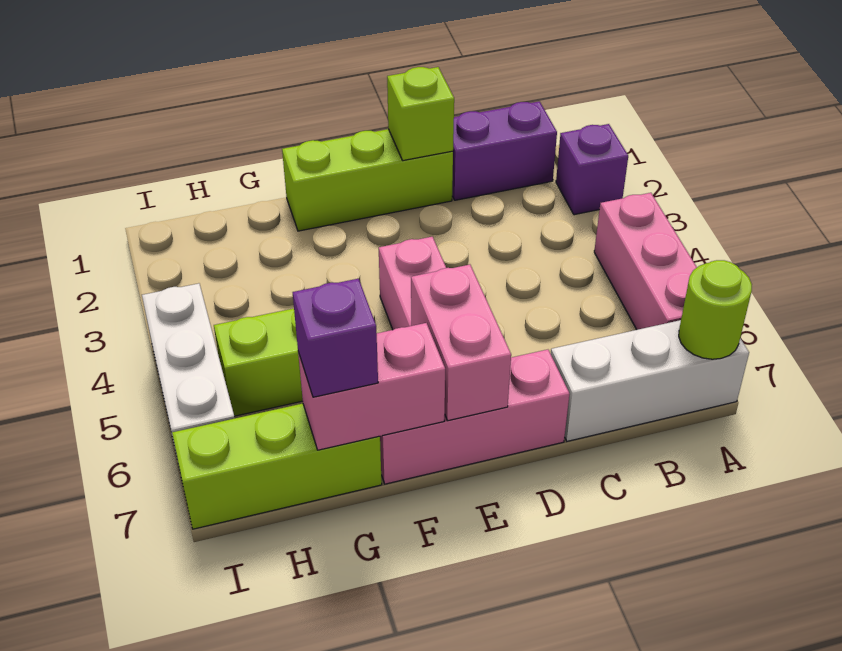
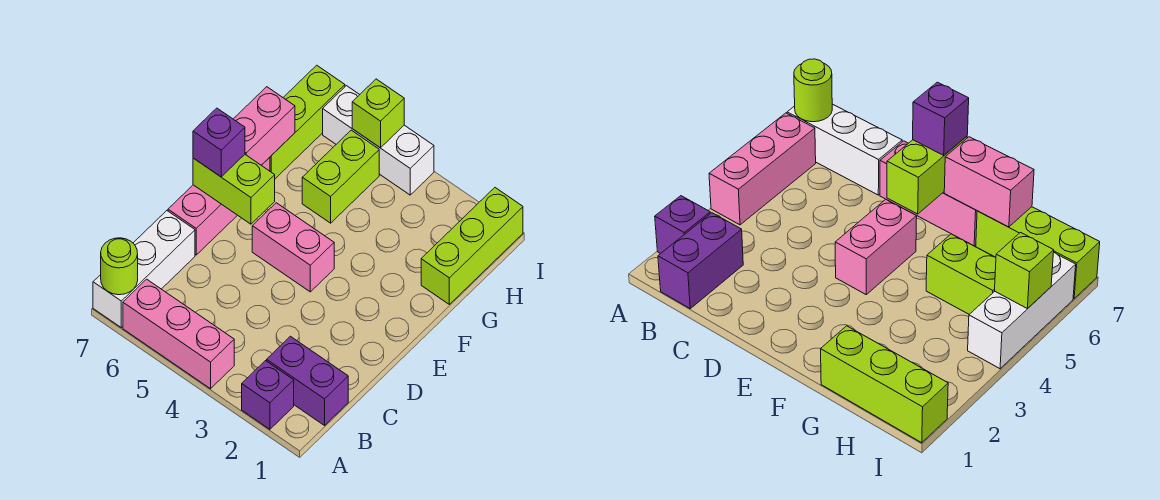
purple brick B1:C1 level 1 -> purple brick B1:B2 level 1
lime brick D1:F1 level 1 -> lime brick G1:I1 level 1
lime brick D1 level 2 -> lime brick I5 level 2
pink brick E6:E7 level 2 -> lime brick E6:E7 level 2
purple brick G7 level 3 -> purple brick E7 level 3

